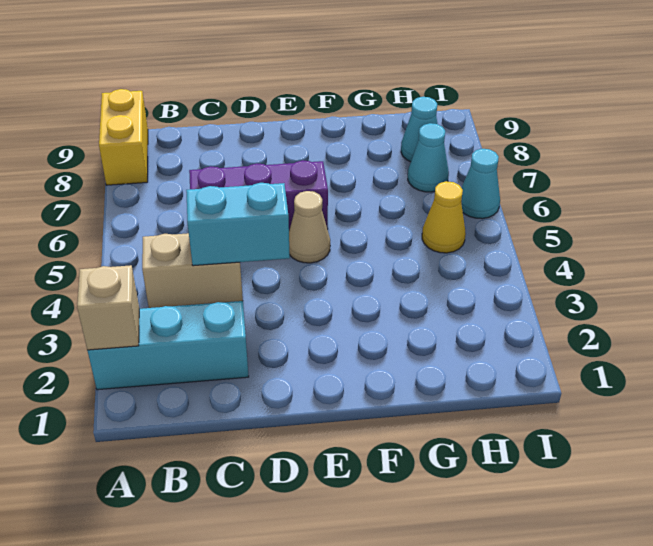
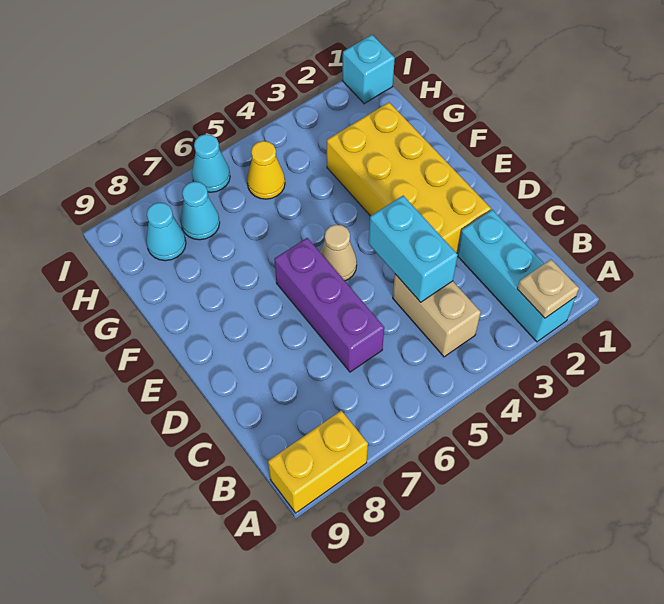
tan brick A2 level 2 -> tan plate A2 level 2
none -> yellow brick D2:G3 level 1
none -> cyan brick I1 level 1

